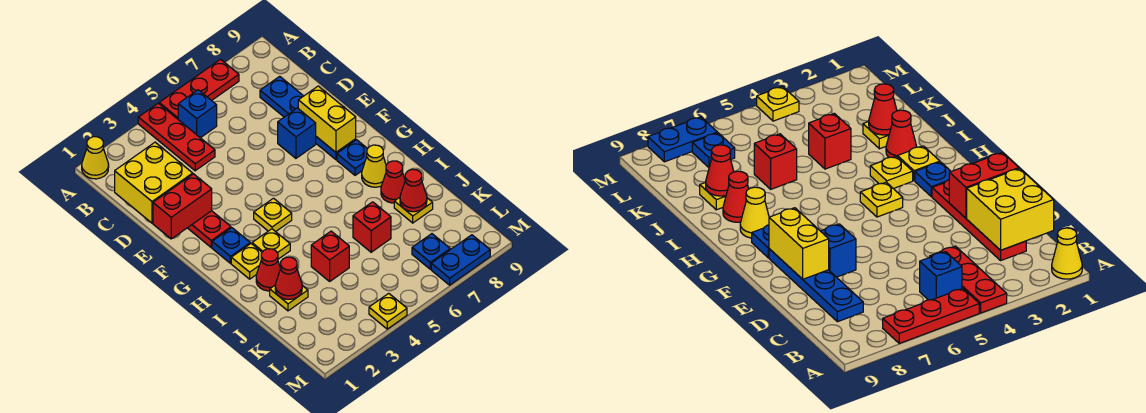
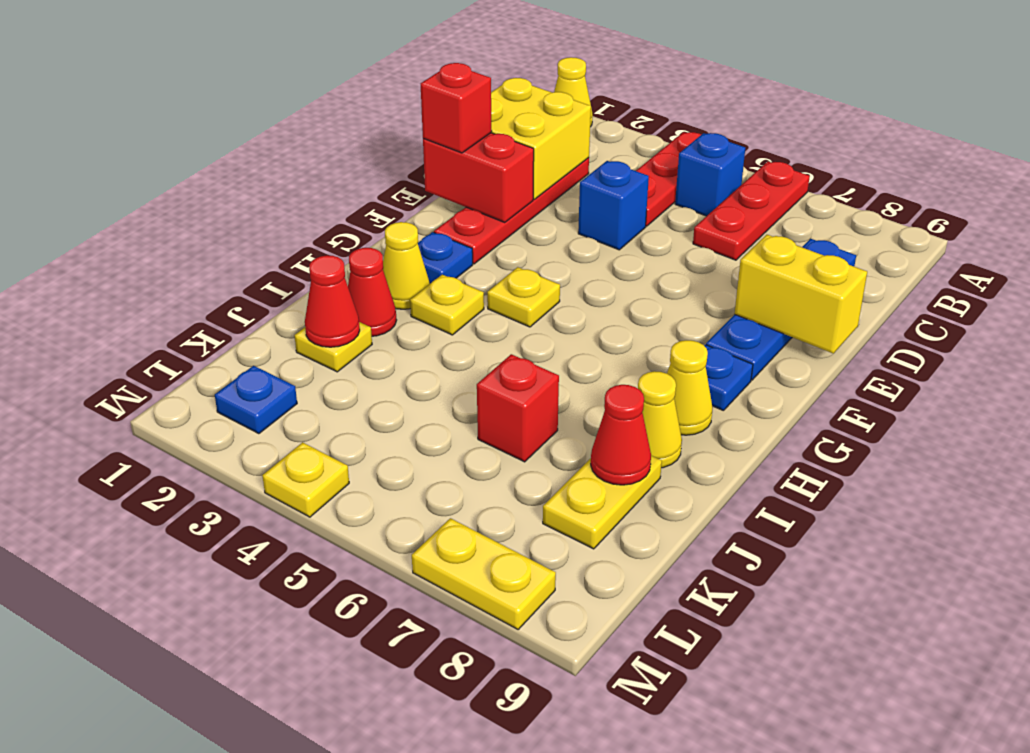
red plate A5:A7 level 1 -> red plate A6:C6 level 1
blue brick E7 level 1 -> blue brick D4 level 1
yellow brick E8:F8 level 2 -> yellow brick E8:E9 level 2
yellow plate H2 level 1 -> yellow cone H2 level 1
red cone I8 level 1 -> yellow cone I8 level 1
red brick J4 level 1 -> red brick E1 level 3
yellow plate J8 level 1 -> yellow plate J8:K8 level 1
blue plate L7 level 1 -> blue plate L2 level 1
blue plate M7:M8 level 1 -> yellow plate M7:M8 level 1

